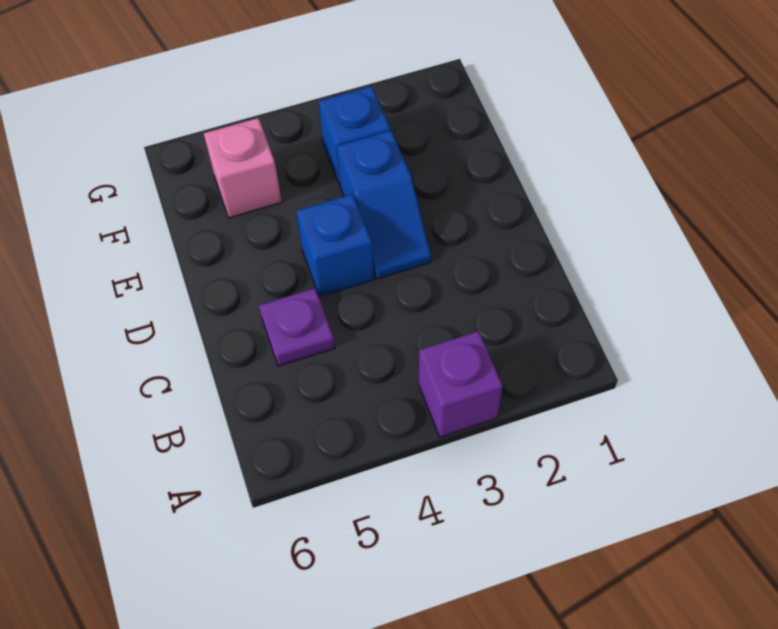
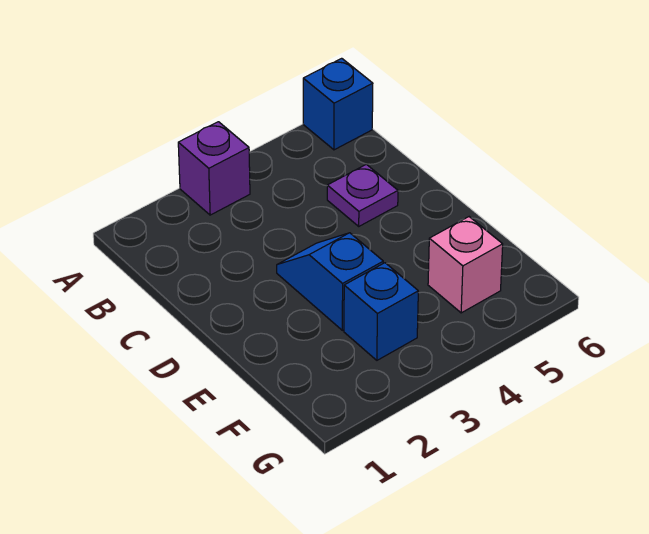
blue brick D4 level 1 -> blue brick A6 level 1

